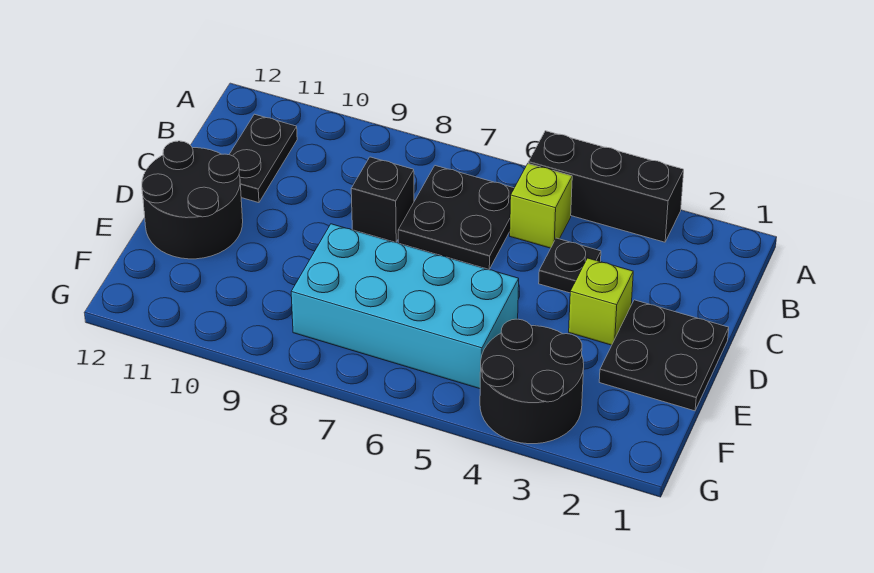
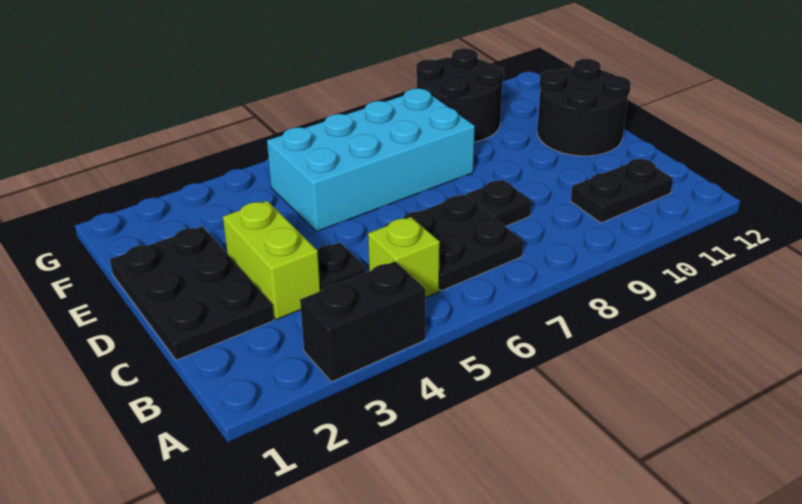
black brick A3:A5 level 1 -> black brick A3:A4 level 1
black plate B11:C11 level 1 -> black plate B10:B11 level 1
black brick C8 level 1 -> black plate C8 level 1
black plate D1:E2 level 1 -> black plate C1:E2 level 1
lime brick D3 level 1 -> lime brick C3:D3 level 1
black round brick F3:G4 level 1 -> black round brick F9:G10 level 1

